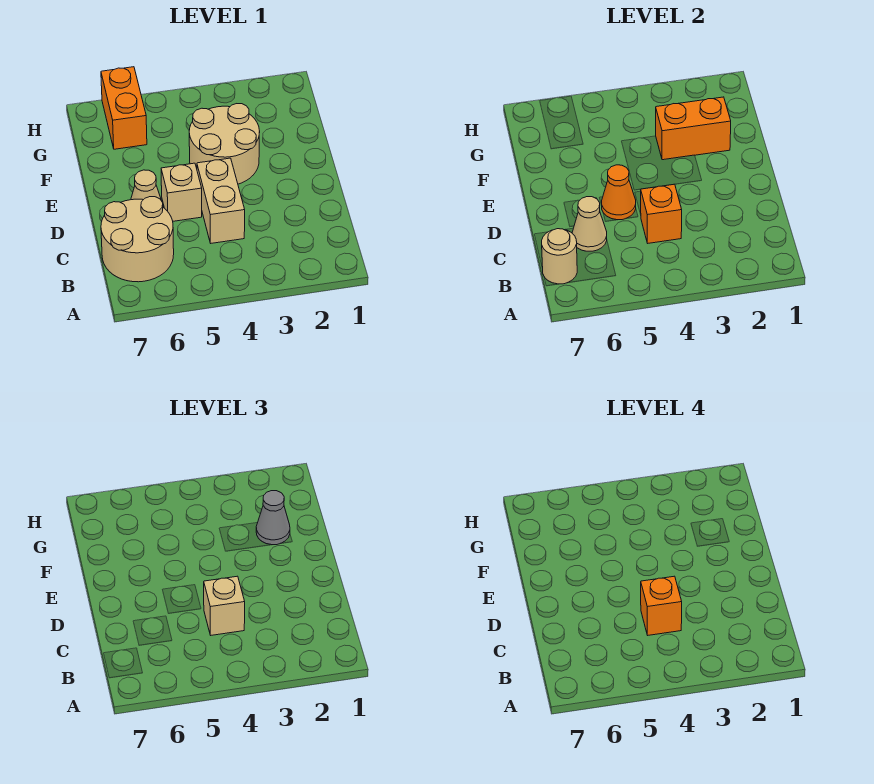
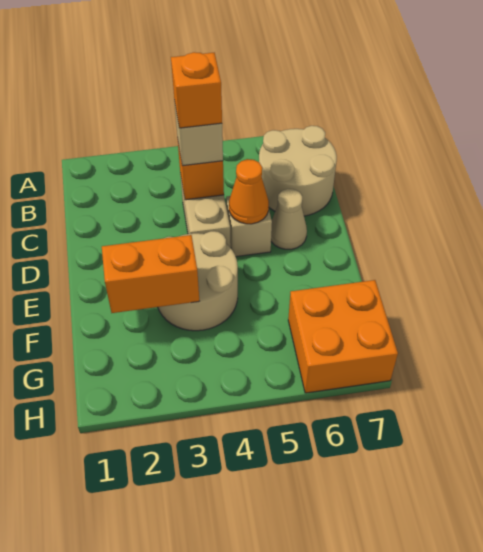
tan round brick B7 level 2 -> none
tan cone C6 level 2 -> none
grey cone F2 level 3 -> none
orange brick G6:H6 level 1 -> orange brick G6:H7 level 1

